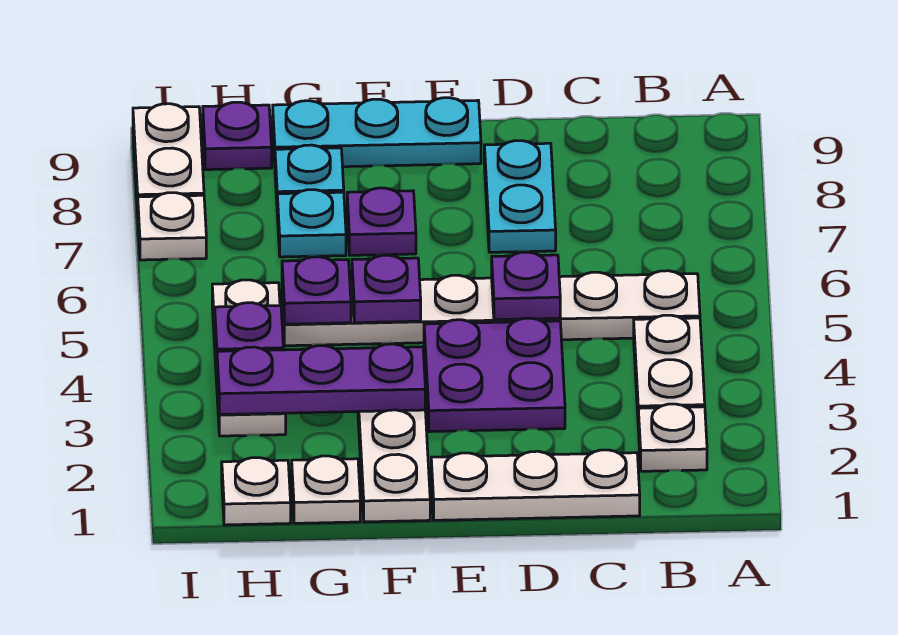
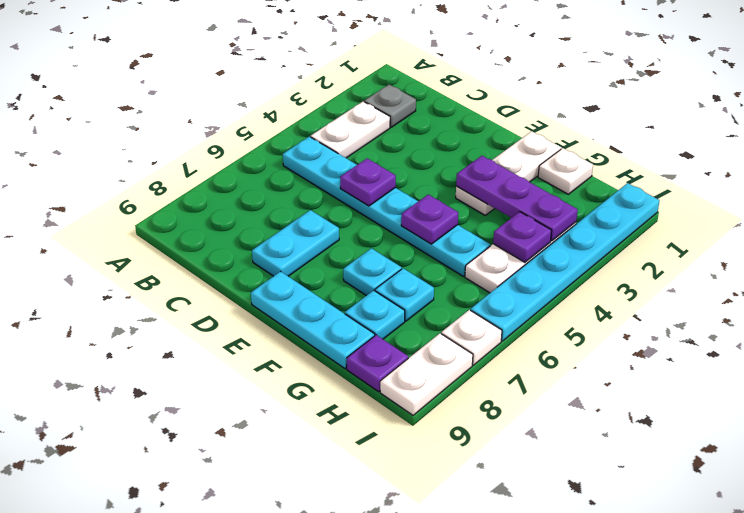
white plate B2 level 1 -> grey plate B2 level 1
white plate B5:G5 level 1 -> cyan plate B5:G5 level 1
white plate C1:E1 level 1 -> none
purple plate D3:E4 level 1 -> none
purple plate F7 level 1 -> cyan plate F7 level 1
purple plate G5 level 2 -> none
white plate H1 level 1 -> none
none -> cyan plate I1:I6 level 1

